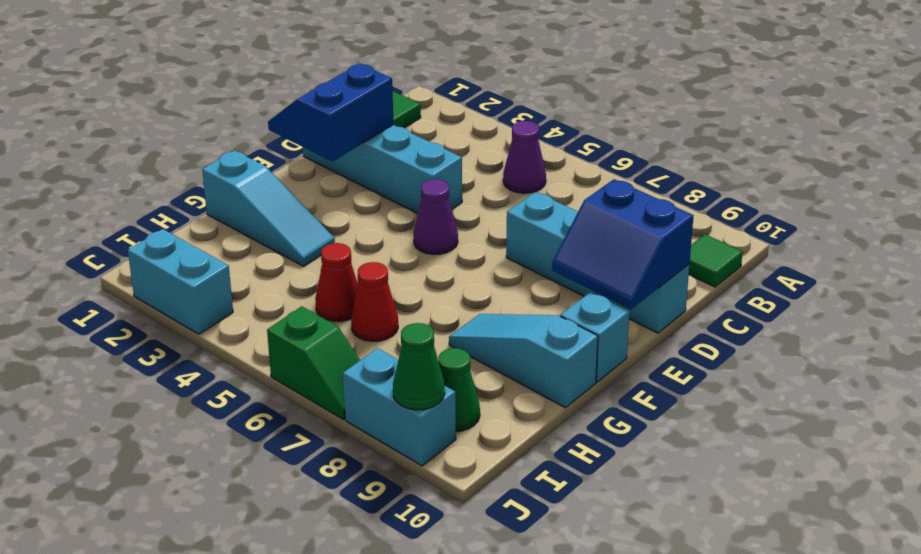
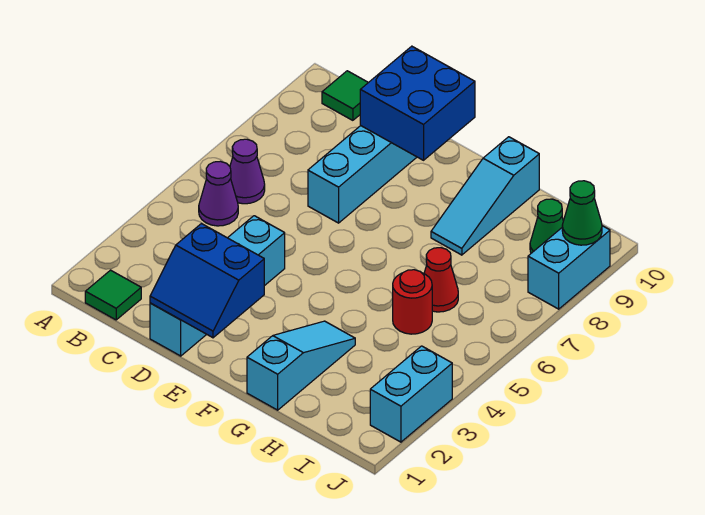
blue slope D9:E10 level 2 top D -> blue brick D9:E10 level 2
purple cone E5 level 1 -> purple cone B6 level 1
cyan brick F10 level 1 -> none
red cone H5 level 1 -> red round brick H5 level 1
green slope J6:J7 level 1 top 6 -> none

